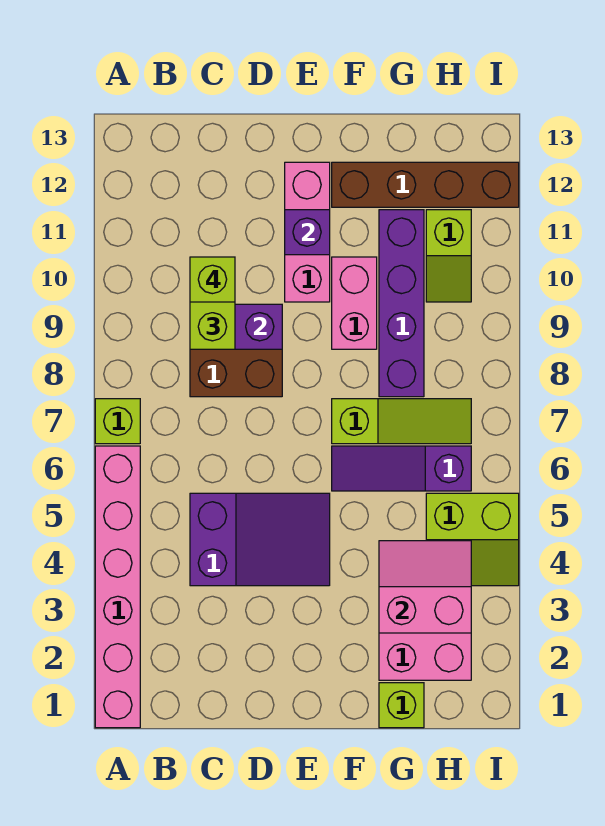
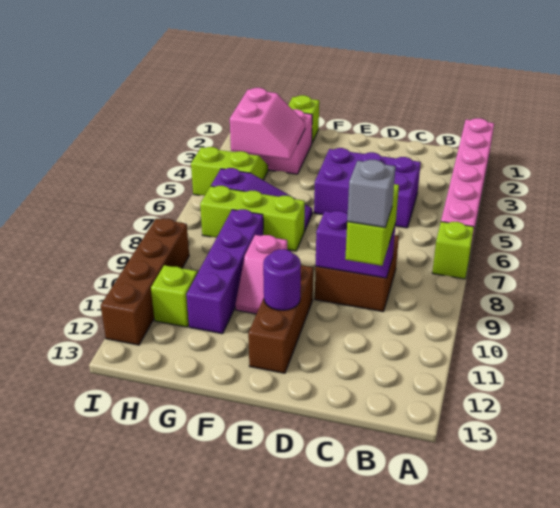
purple slope C4:E5 level 1 top C -> purple brick C4:E5 level 1
lime brick C10 level 4 -> grey brick C10 level 4
pink brick E10:E12 level 1 -> brown brick E10:E12 level 1
purple brick E11 level 2 -> purple round brick E11 level 2
lime slope F7:H7 level 1 top F -> lime brick F7:H7 level 1
pink brick F9:F10 level 1 -> pink slope F9:F10 level 1 top 9
brown brick F12:I12 level 1 -> brown brick I9:I12 level 1
pink slope G3:H4 level 2 top 3 -> pink slope G3:H4 level 2 top H

